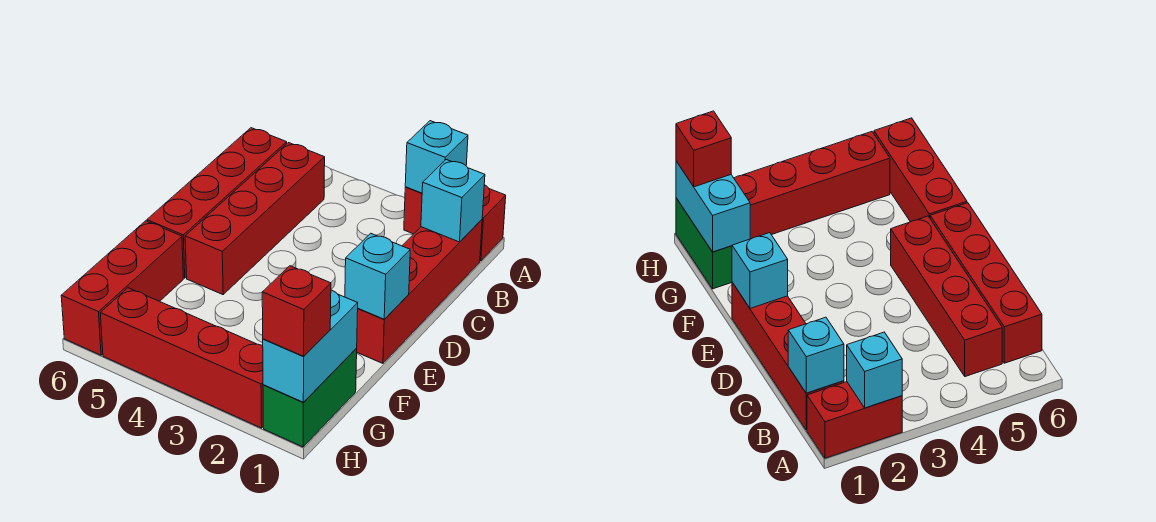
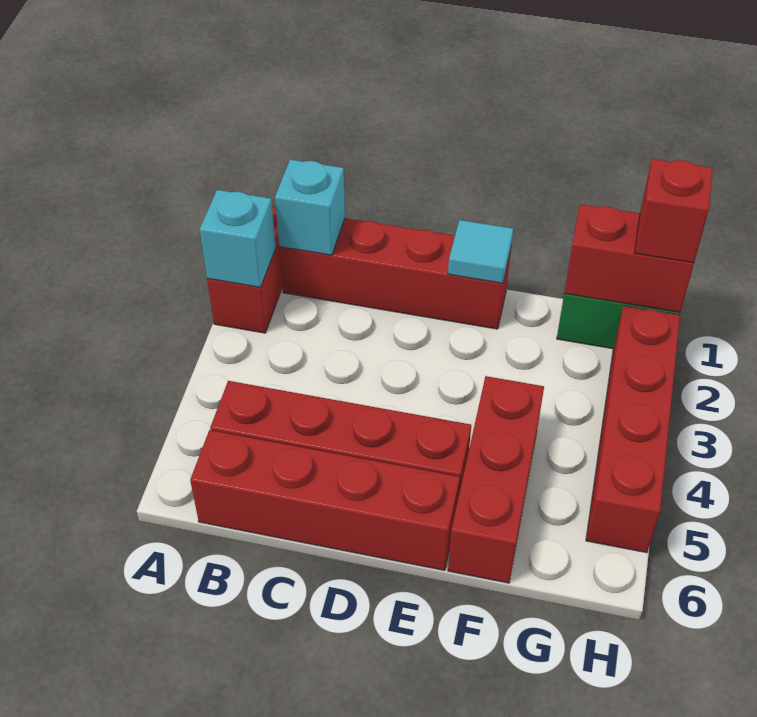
cyan brick E1 level 2 -> cyan tile E1 level 2
red brick F6:H6 level 1 -> red brick F4:F6 level 1
cyan brick G1:H1 level 2 -> red brick G1:H1 level 2

